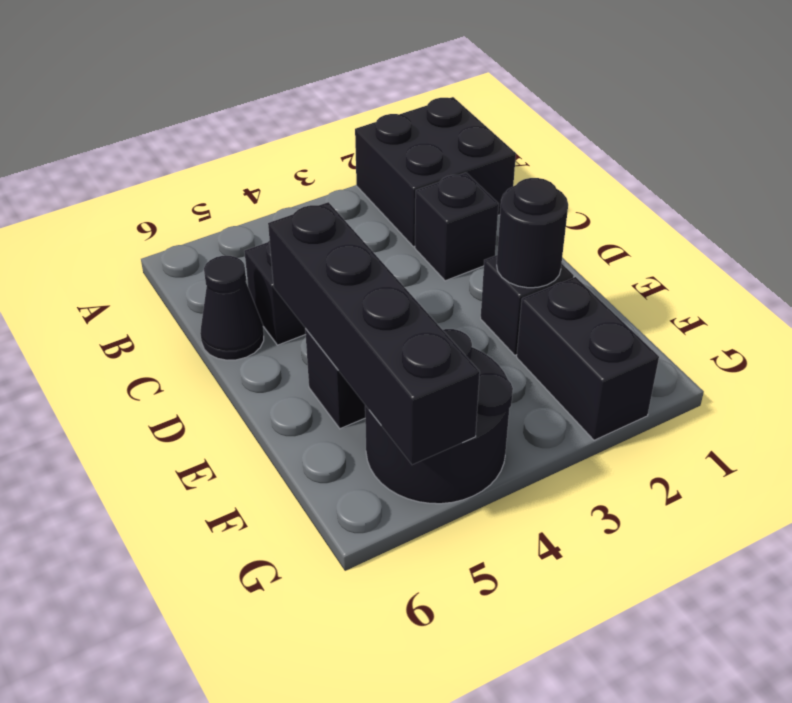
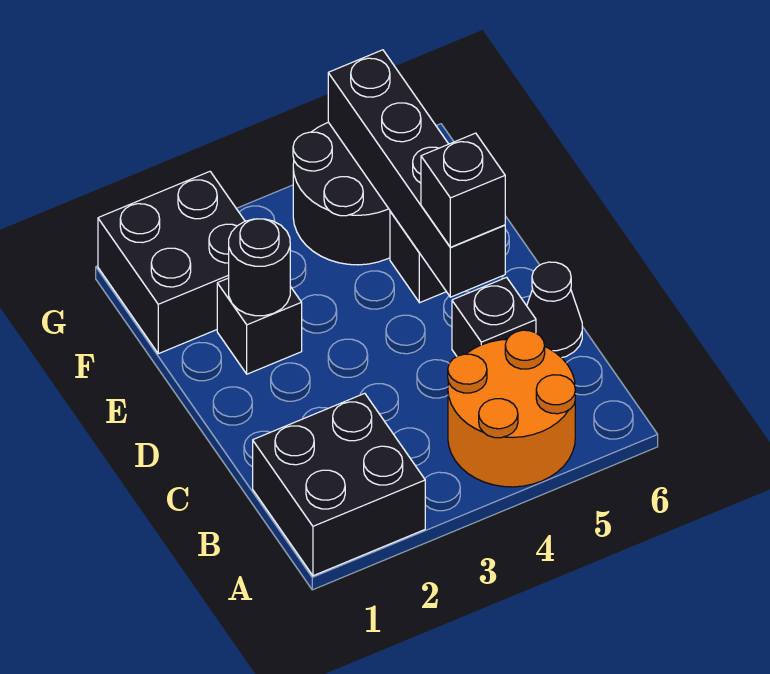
none -> orange round brick A4:B5 level 1
black brick C2 level 1 -> black brick D5 level 3
black brick F2:G2 level 1 -> black brick F1:G2 level 1

